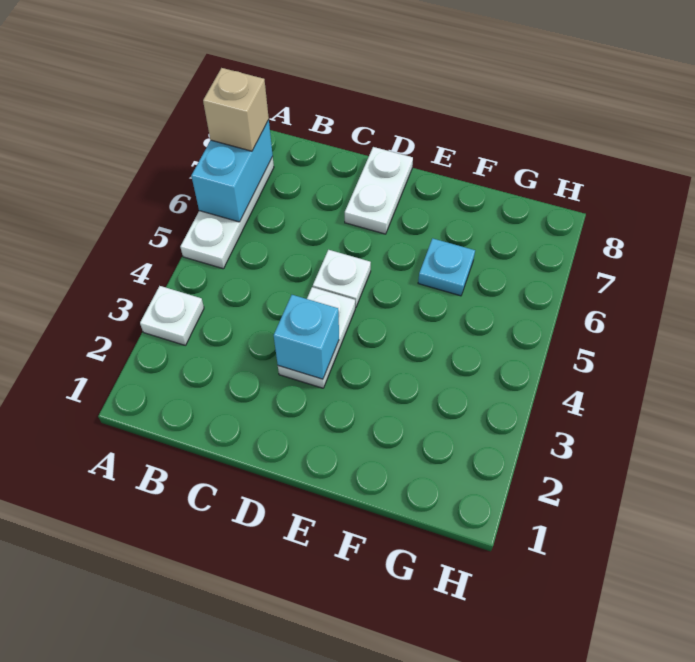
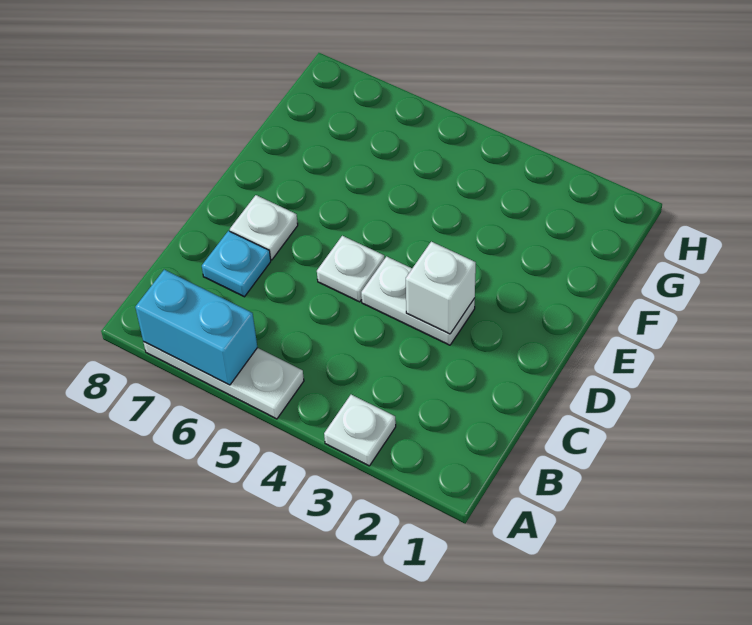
tan brick A7 level 3 -> none
cyan brick D3 level 2 -> white brick D3 level 2
white plate D7:D8 level 1 -> white plate D7 level 1
cyan plate F6 level 1 -> cyan plate C7 level 1

